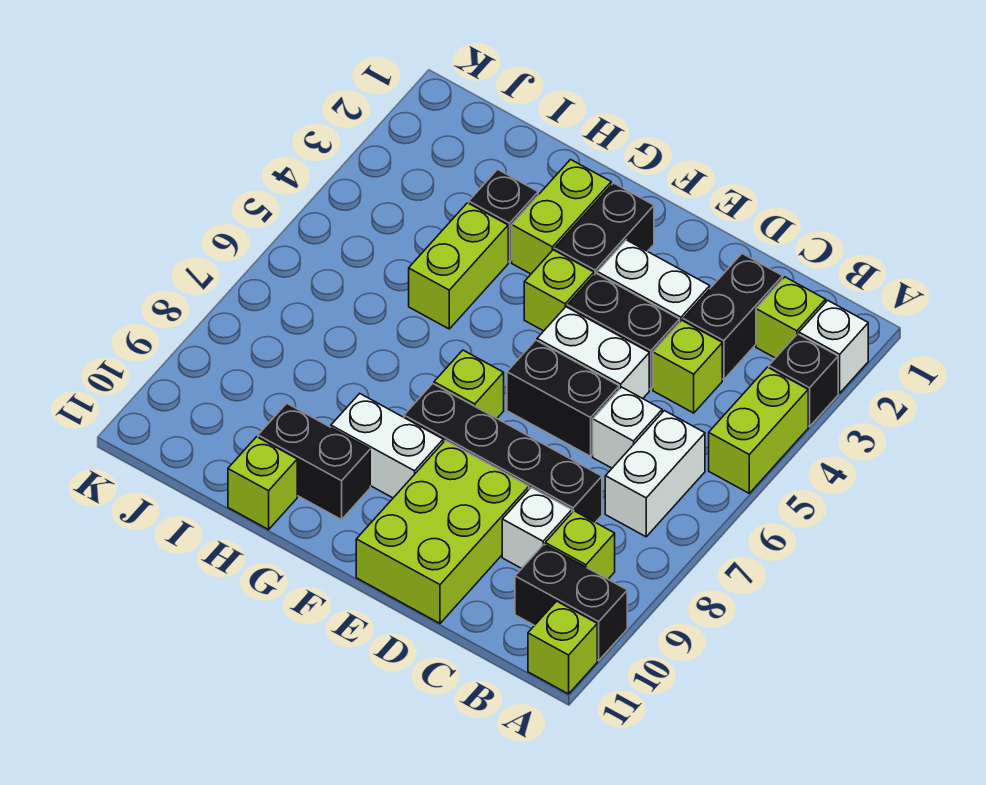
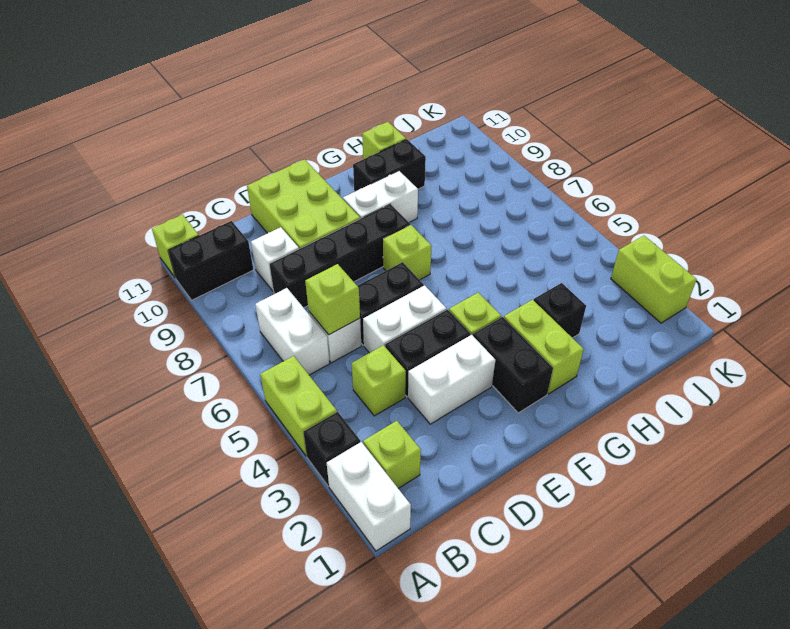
white brick A2 level 1 -> white brick A1:A2 level 1
lime brick B9 level 1 -> lime brick C6 level 2
black brick C2:C3 level 1 -> none
lime brick H4:H5 level 1 -> lime brick K2:K3 level 1

